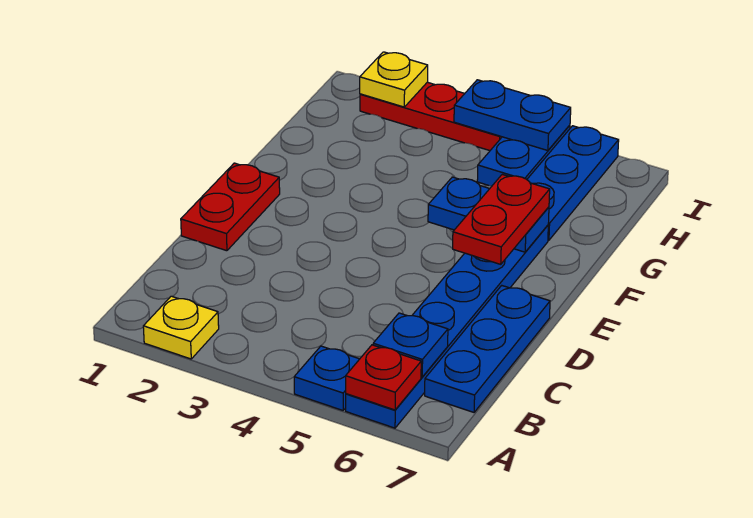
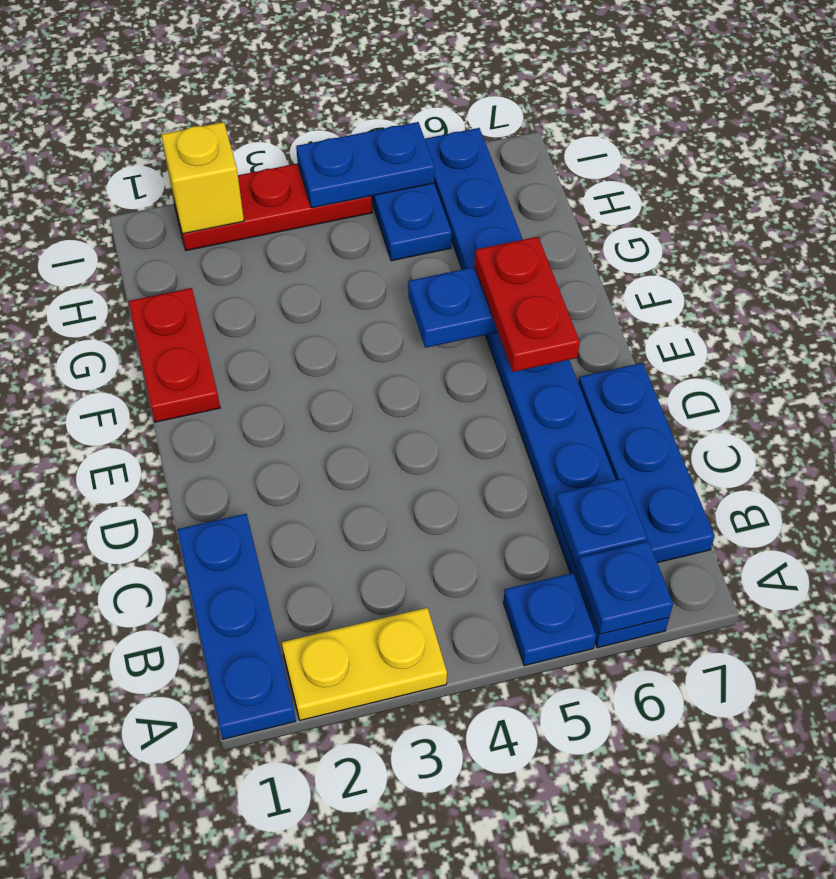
none -> blue plate A1:C1 level 1
yellow plate A2 level 1 -> yellow plate A2:A3 level 1
red plate A6 level 2 -> blue plate A6 level 2
red plate D1:E1 level 1 -> red plate F1:G1 level 1
yellow plate I2 level 2 -> yellow brick I2 level 2

